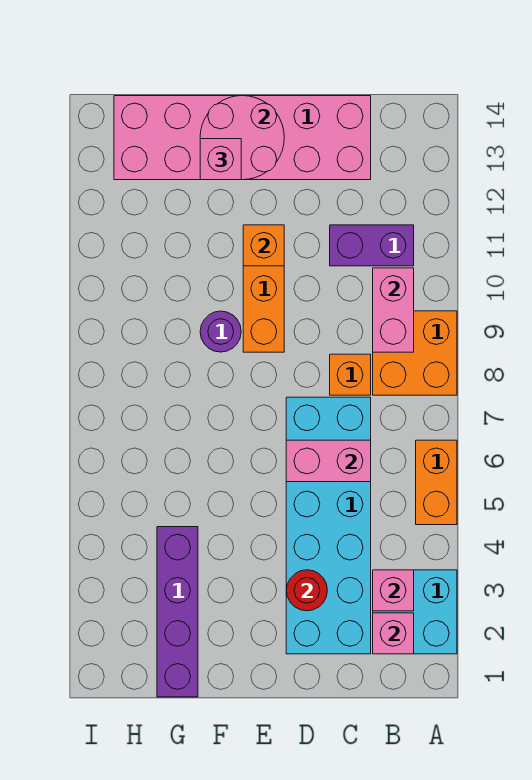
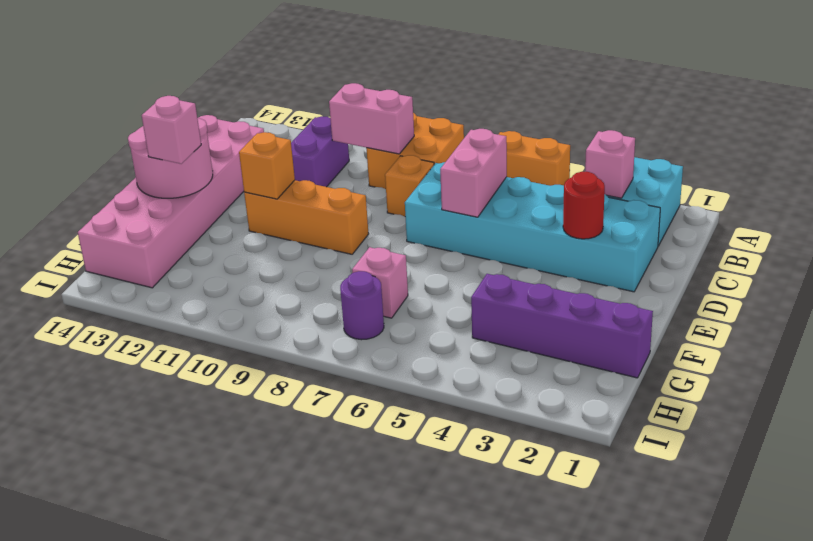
pink brick B2 level 2 -> pink brick G7 level 1
purple round brick F9 level 1 -> purple round brick H7 level 1

